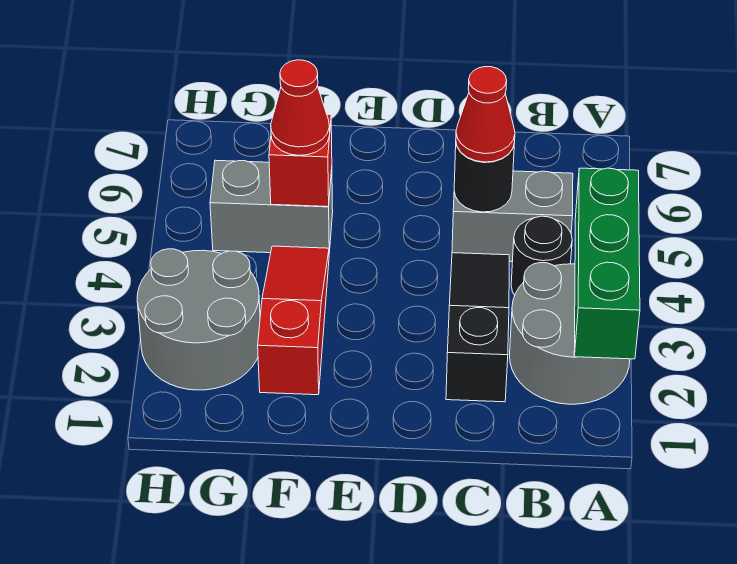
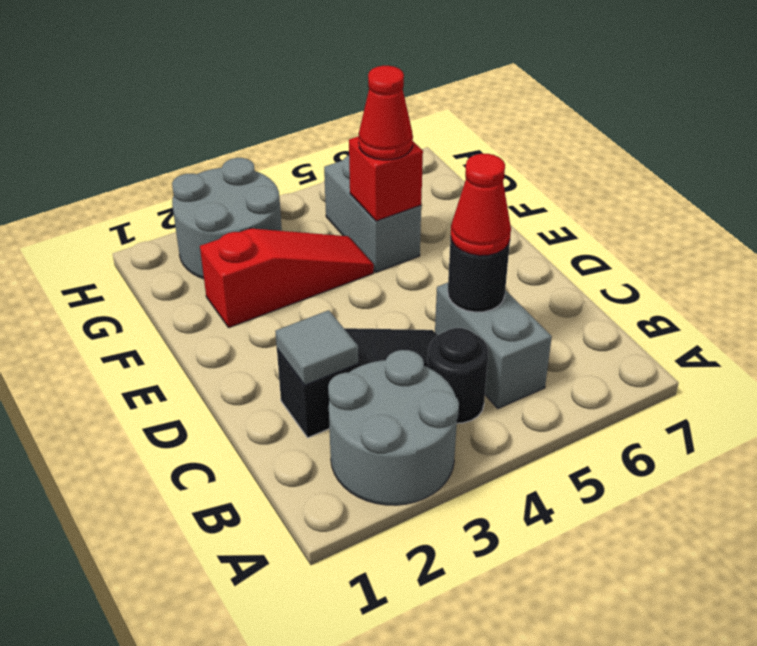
green brick A2:A4 level 2 -> none
none -> grey tile C2 level 2

